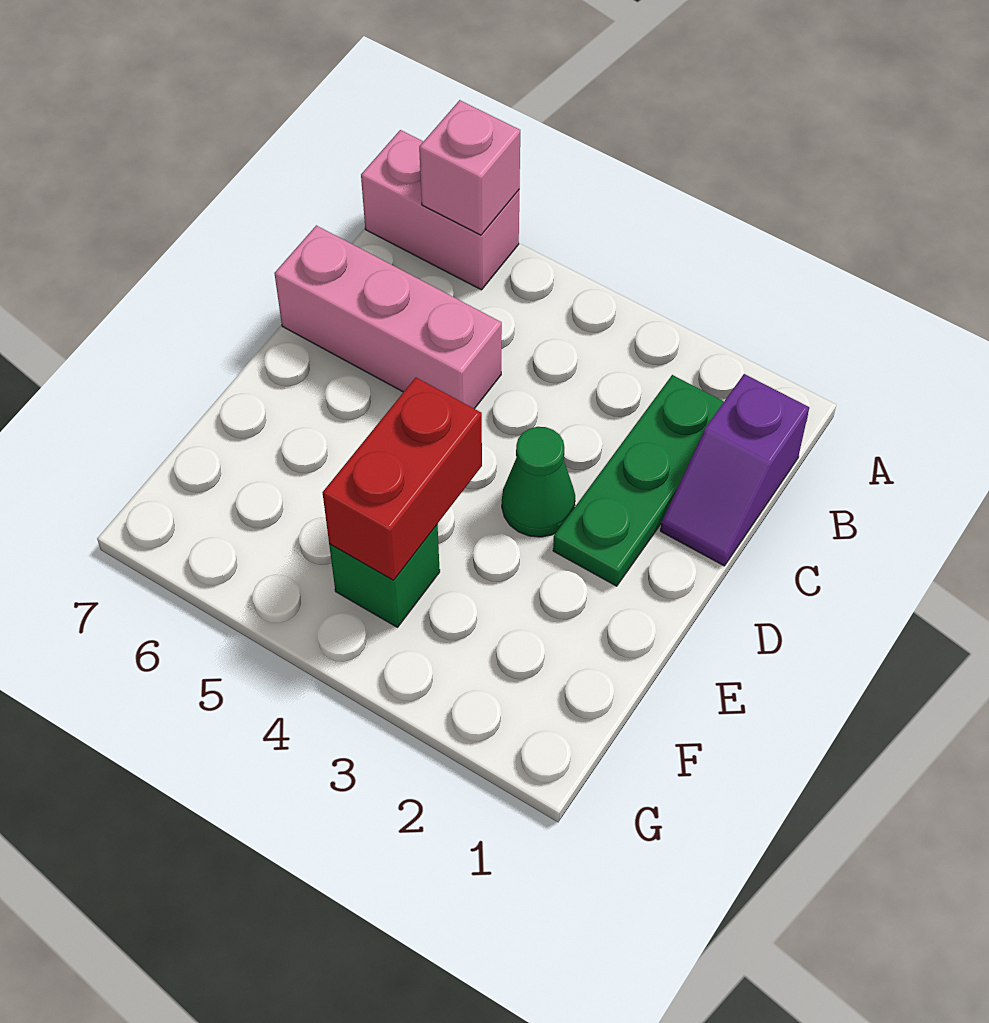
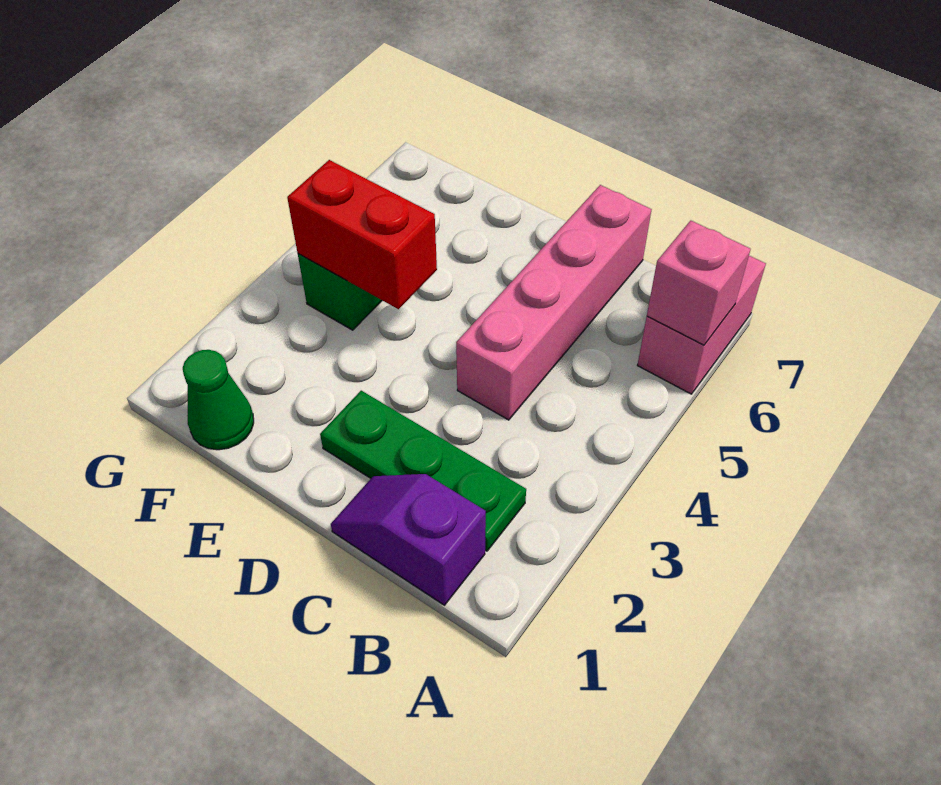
pink brick C5:C7 level 1 -> pink brick C4:C7 level 1
green cone D3 level 1 -> green cone F1 level 1

